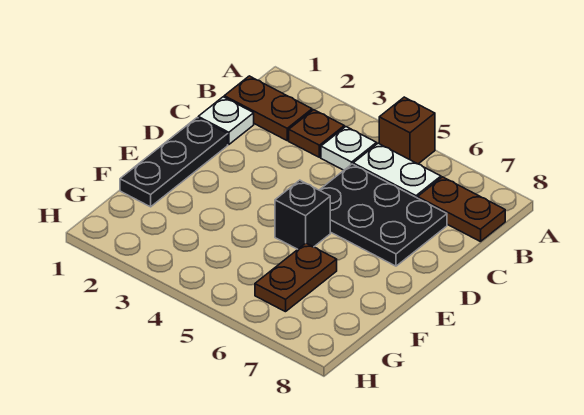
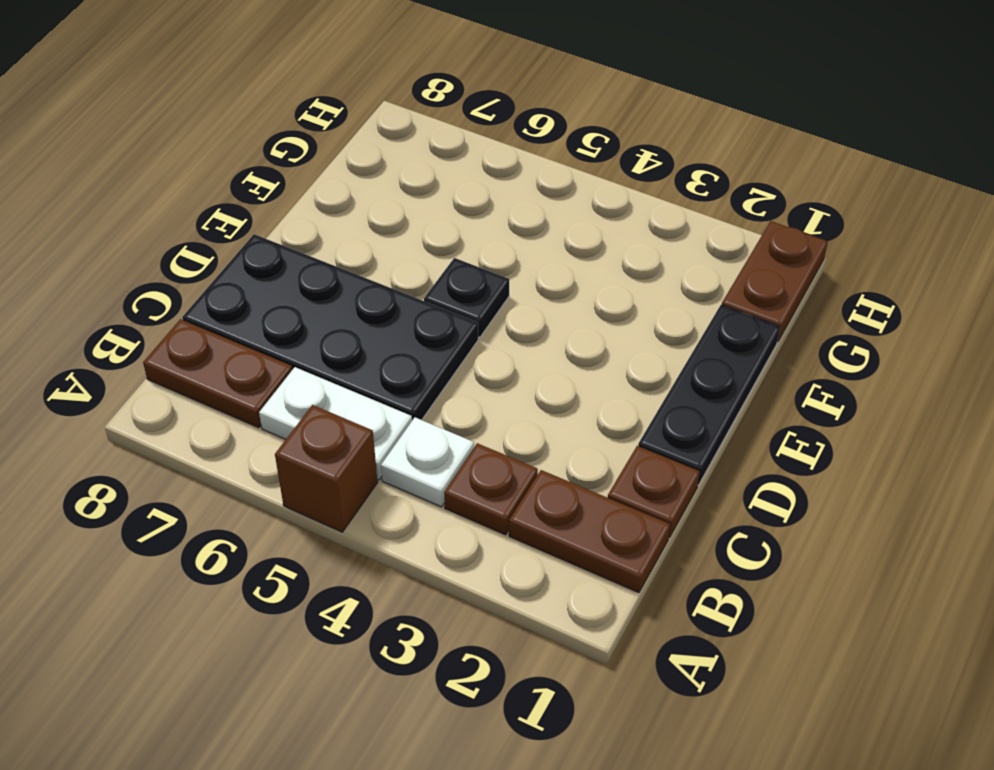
white plate C1 level 1 -> brown plate C1 level 1
black plate C5:D7 level 1 -> black plate C5:D8 level 1
black brick E5 level 1 -> black plate E5 level 1
brown plate F6:G6 level 1 -> brown plate G1:H1 level 1

